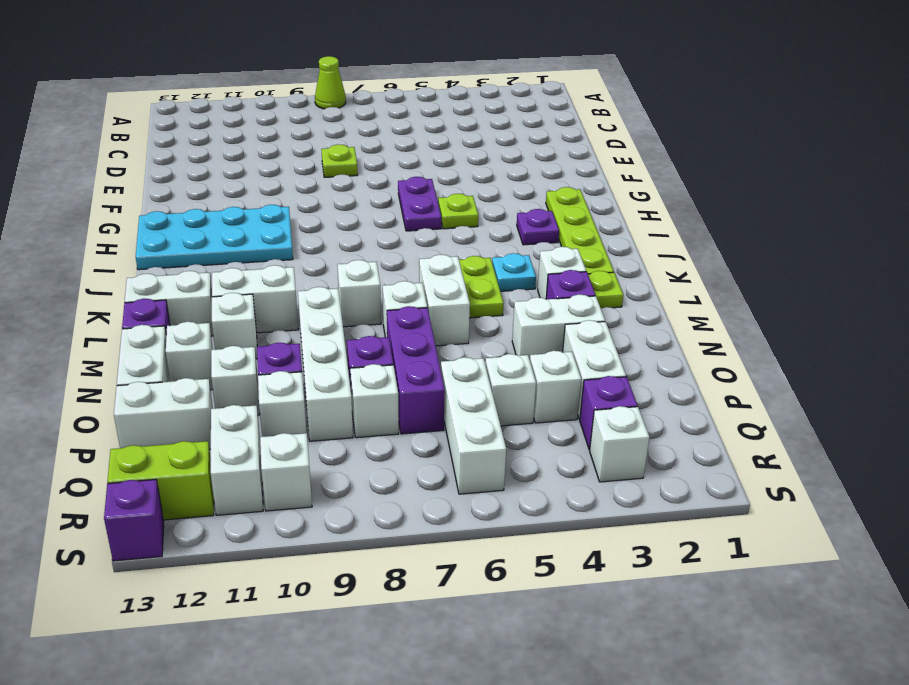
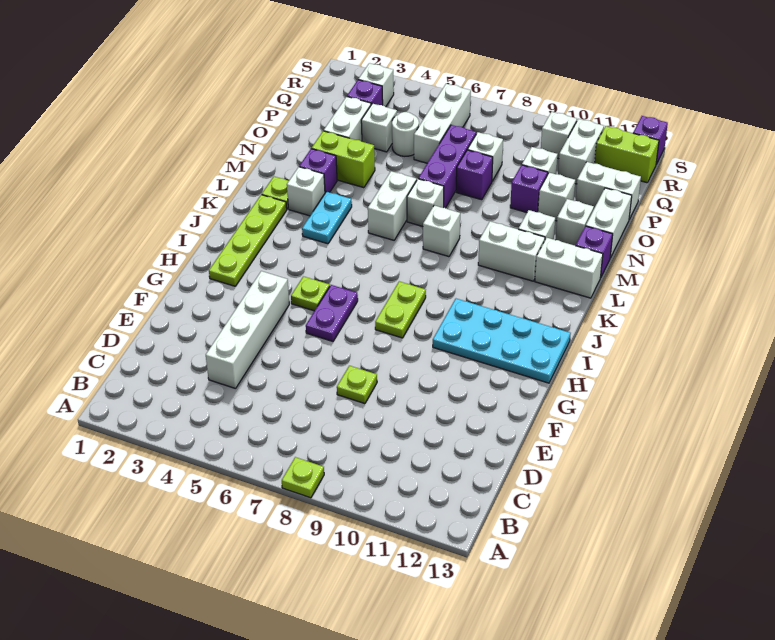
lime cone A8 level 1 -> lime plate A8 level 1
purple plate I3 level 1 -> none
cyan plate K4 level 1 -> cyan plate K4:L4 level 1
lime plate K5:L5 level 1 -> lime plate H8:I8 level 1
white brick M9:P9 level 1 -> white brick D4:G4 level 1
white brick N3:N4 level 1 -> lime brick N3:N4 level 1
white brick P5 level 1 -> white round brick P5 level 1

